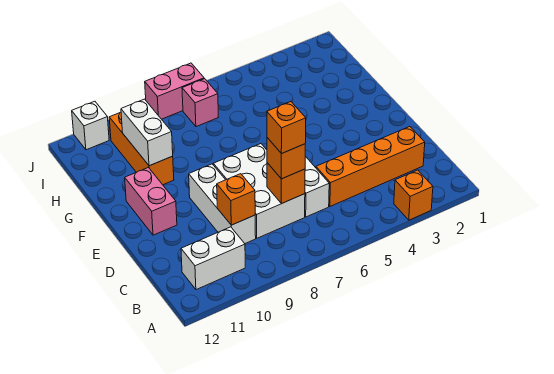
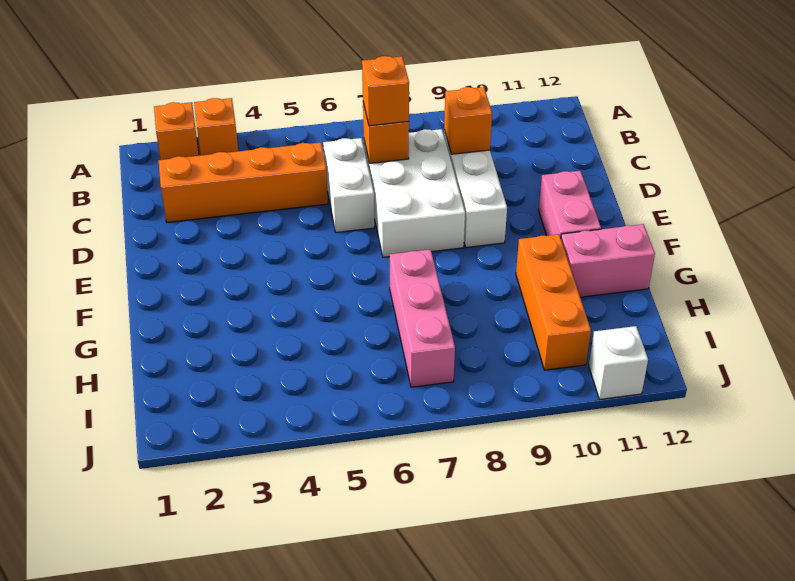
white brick B10:B11 level 1 -> none
orange brick C7 level 4 -> orange brick A2 level 1
white brick G10:H10 level 2 -> none
pink brick I7 level 1 -> pink brick G7:I7 level 1
pink brick J7:J8 level 1 -> pink brick G11:G12 level 1

